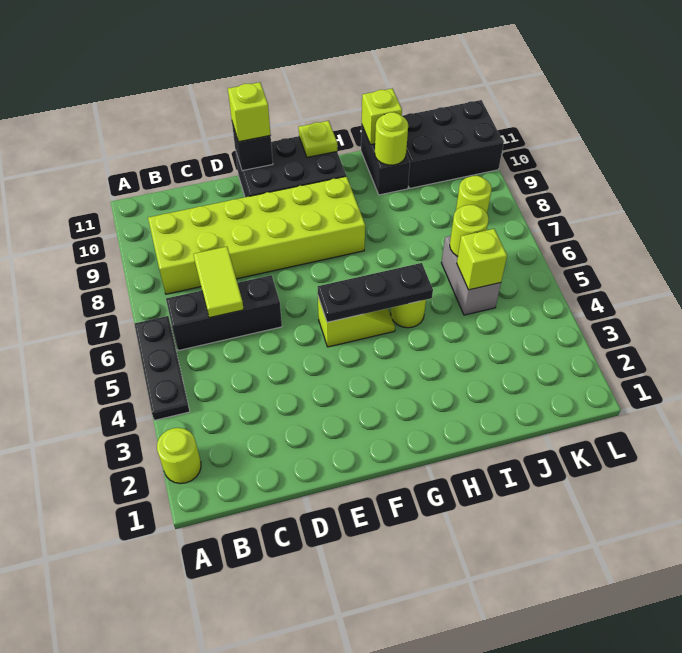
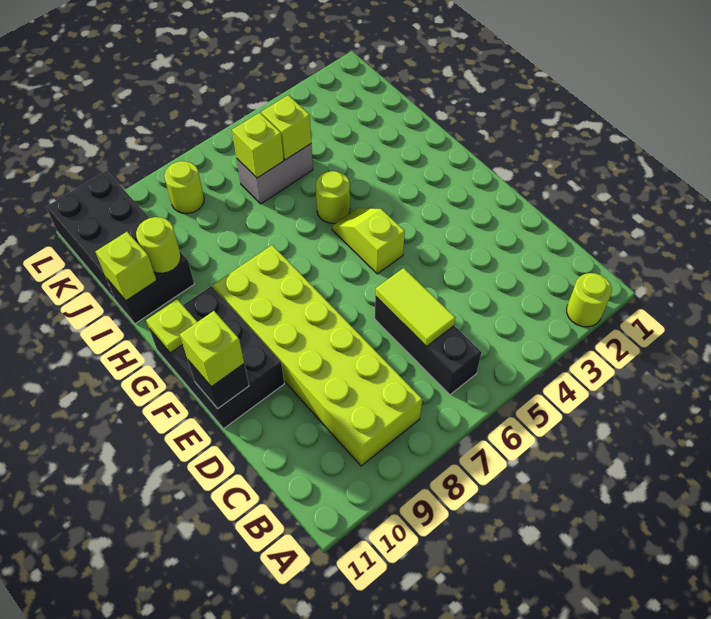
black plate A4:A6 level 1 -> none
lime tile C6:C7 level 2 -> lime tile C6:D6 level 2
black plate F5:H5 level 2 -> none
lime round brick J6 level 2 -> lime brick J6 level 2

